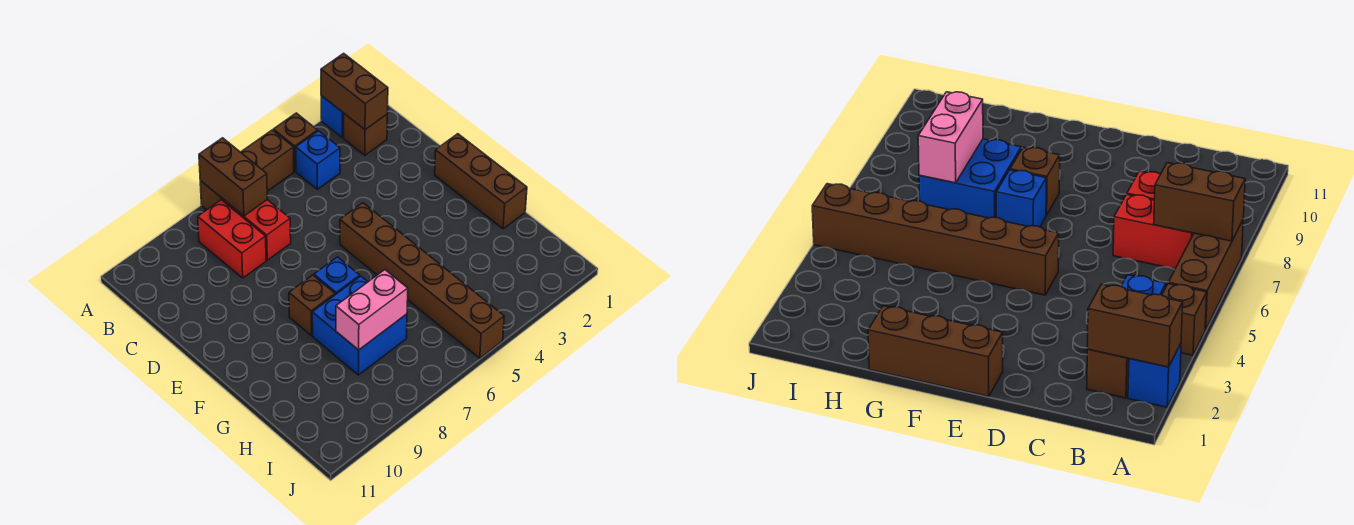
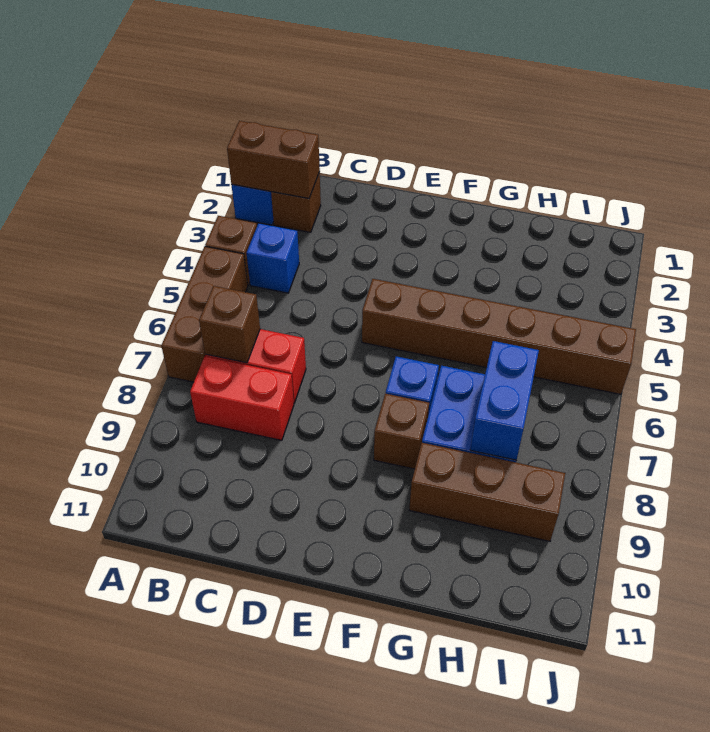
brown brick A7:B7 level 2 -> brown brick B7 level 2
brown brick E1:G1 level 1 -> brown brick G9:I9 level 1
pink brick H7:H8 level 2 -> blue brick H7:H8 level 2

